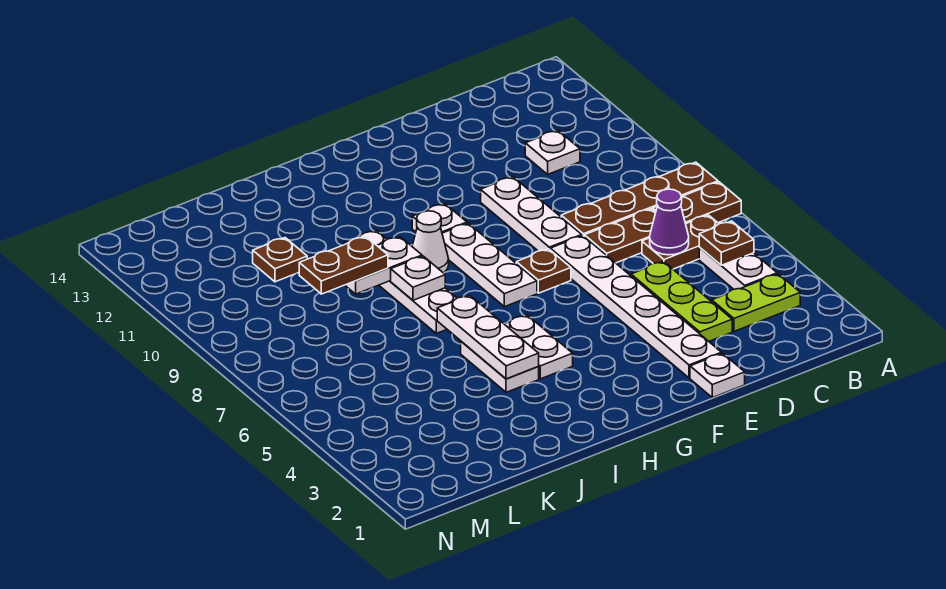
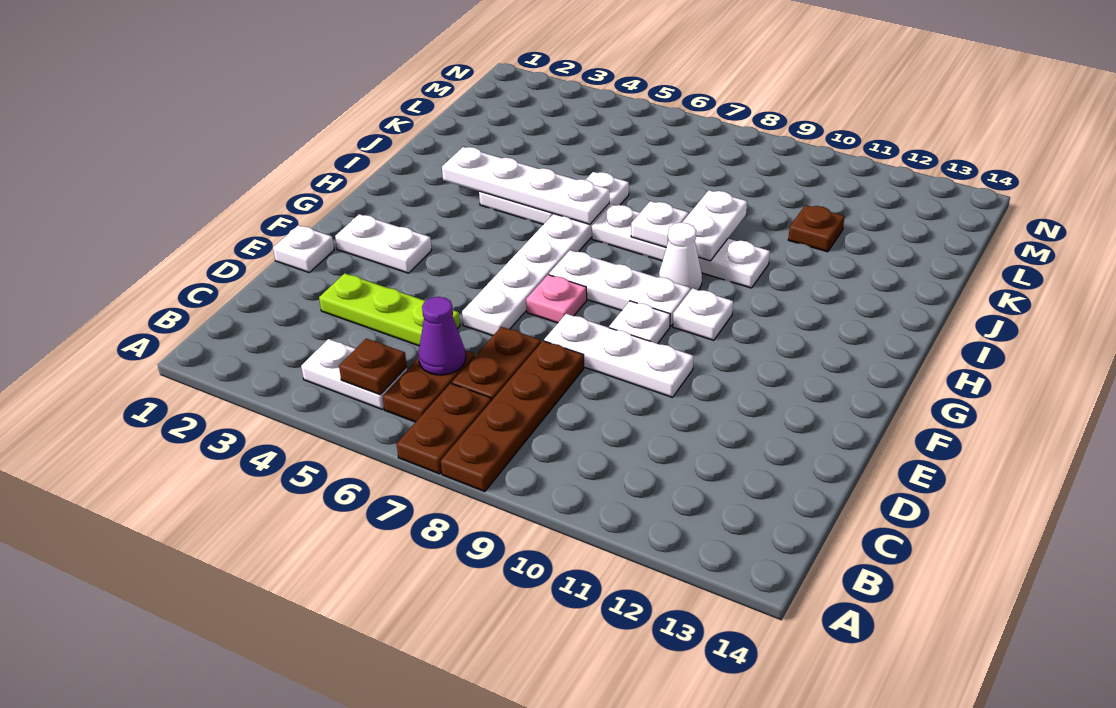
lime plate B3:C3 level 1 -> none
white plate C11 level 1 -> white plate F9 level 1
white plate E2:E7 level 1 -> white plate E6:J6 level 1
brown plate F7 level 1 -> pink plate F7 level 1
white plate H4:H5 level 1 -> white plate F2:F3 level 1
white plate I4:I6 level 2 -> white plate I3:I6 level 2
brown plate J9:K9 level 3 -> none

